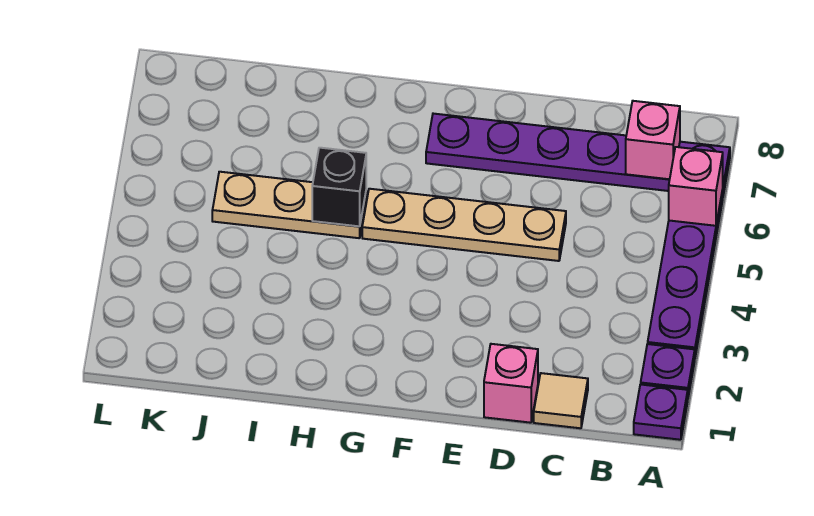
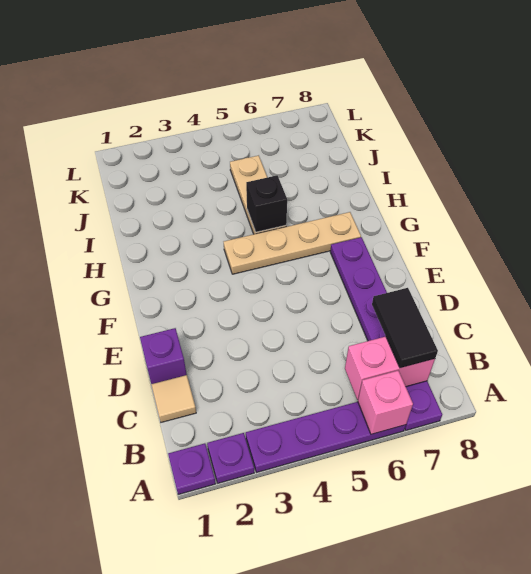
pink brick B7 level 2 -> pink brick B6:B7 level 2
none -> black tile B7:C7 level 3
pink brick D1 level 1 -> purple brick D1 level 1
tan plate D5:G5 level 1 -> tan plate G4:G7 level 1

